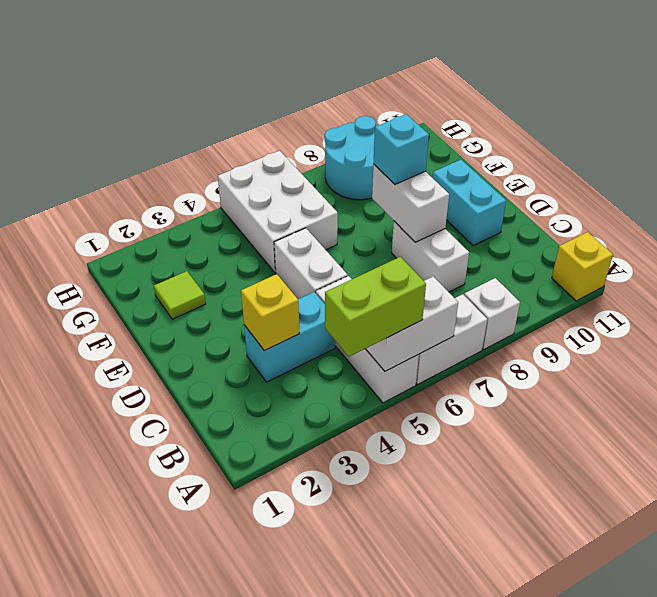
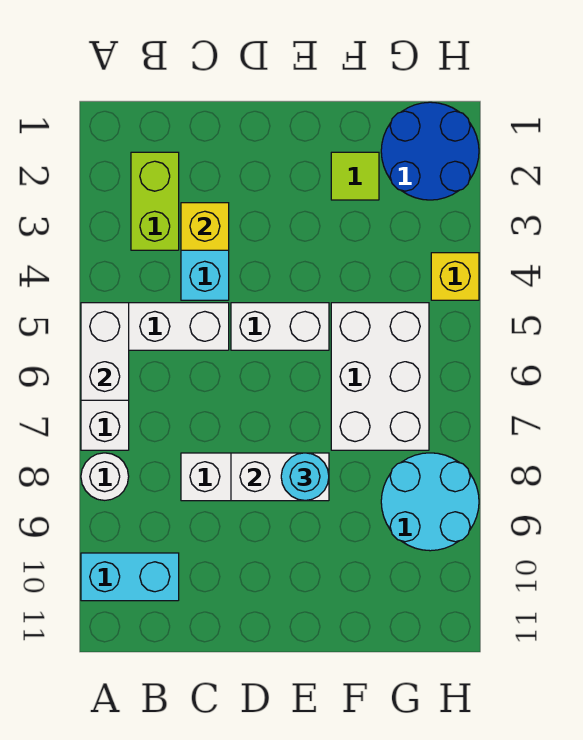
lime brick A4:A5 level 3 -> lime brick B2:B3 level 1
white brick A8 level 1 -> white round brick A8 level 1
yellow brick A11 level 1 -> yellow brick H4 level 1
cyan brick D10:E10 level 1 -> cyan brick A10:B10 level 1
cyan brick E8 level 3 -> cyan round brick E8 level 3
white brick F5:H6 level 1 -> white brick F5:G7 level 1
none -> blue round brick G1:H2 level 1

